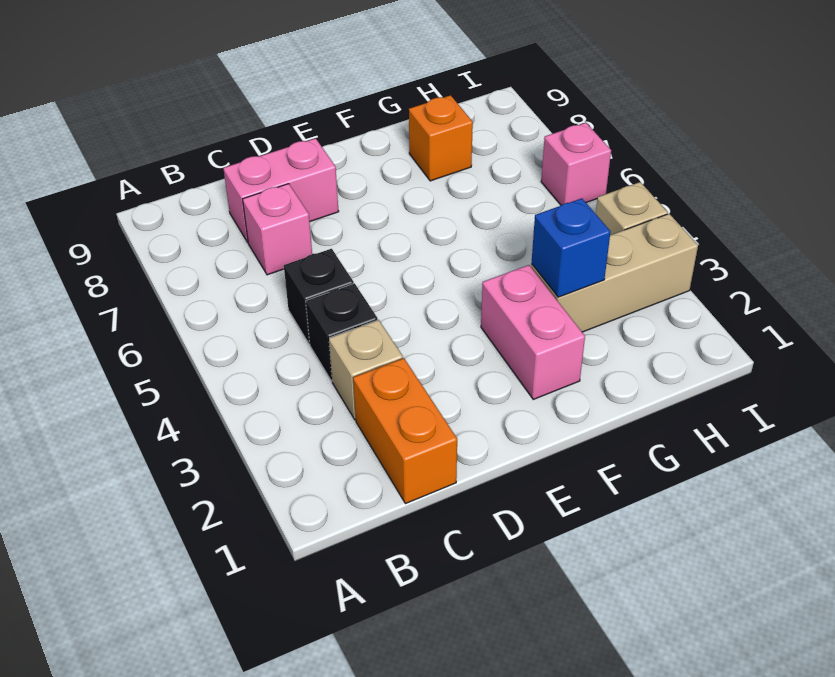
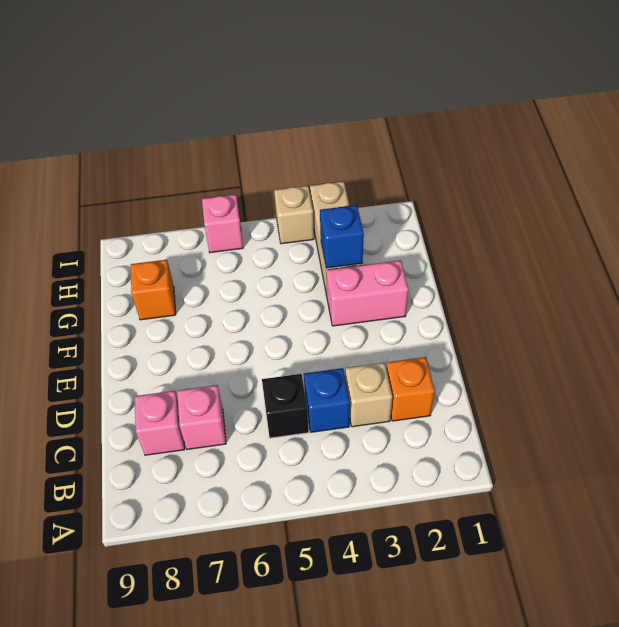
orange brick C1:C2 level 1 -> orange brick C2 level 1
black brick C4 level 1 -> blue brick C4 level 1
pink brick C8:D8 level 1 -> pink brick C8 level 1

